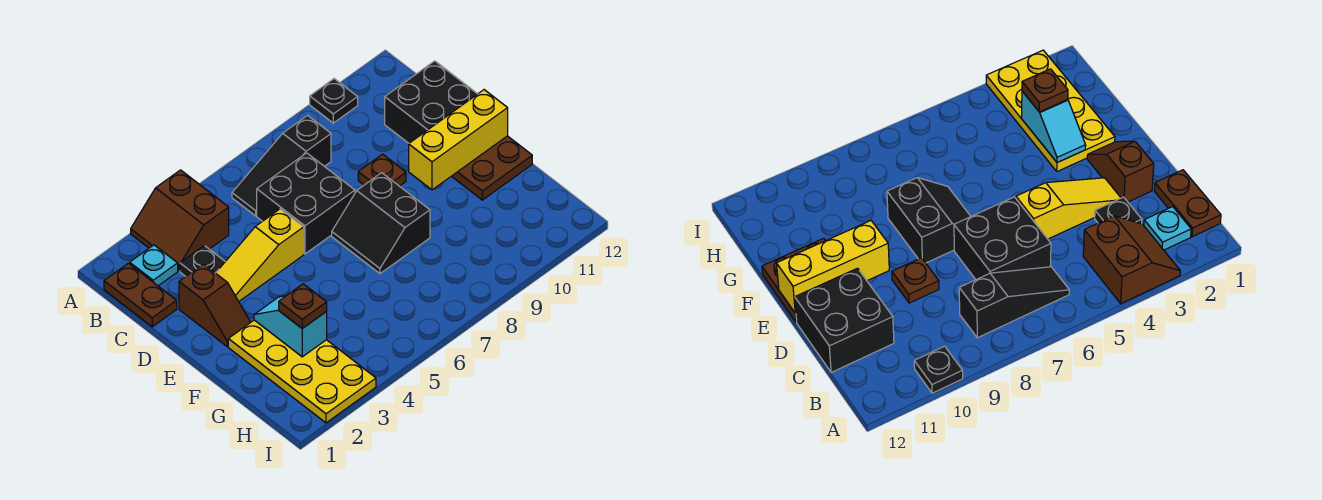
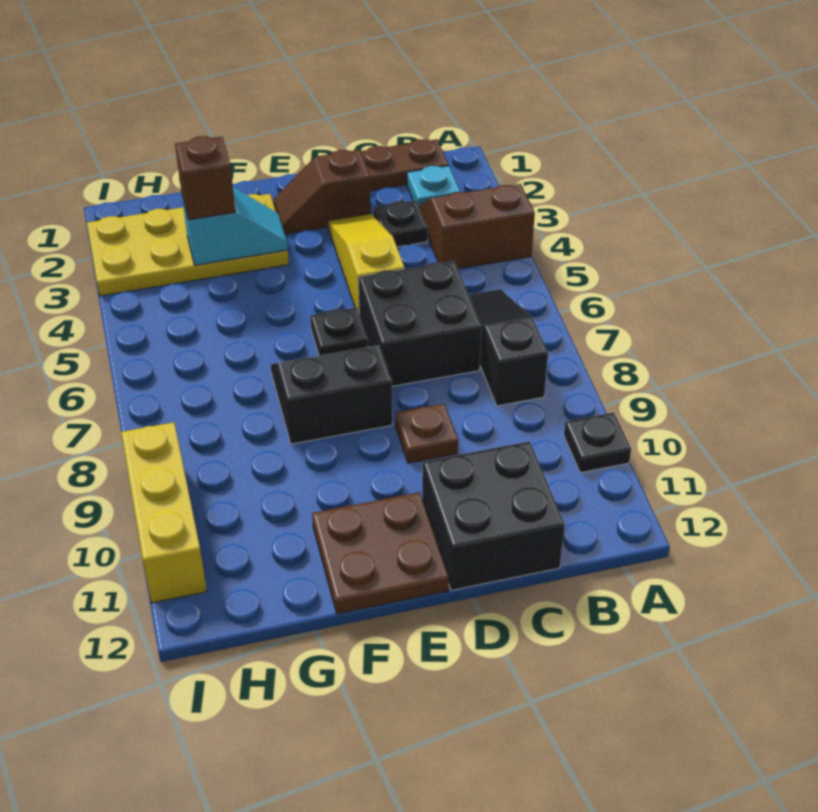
none -> black plate E6 level 1
yellow brick E10:E12 level 2 -> yellow brick I9:I11 level 1
brown plate G3 level 3 -> brown brick G3 level 3

